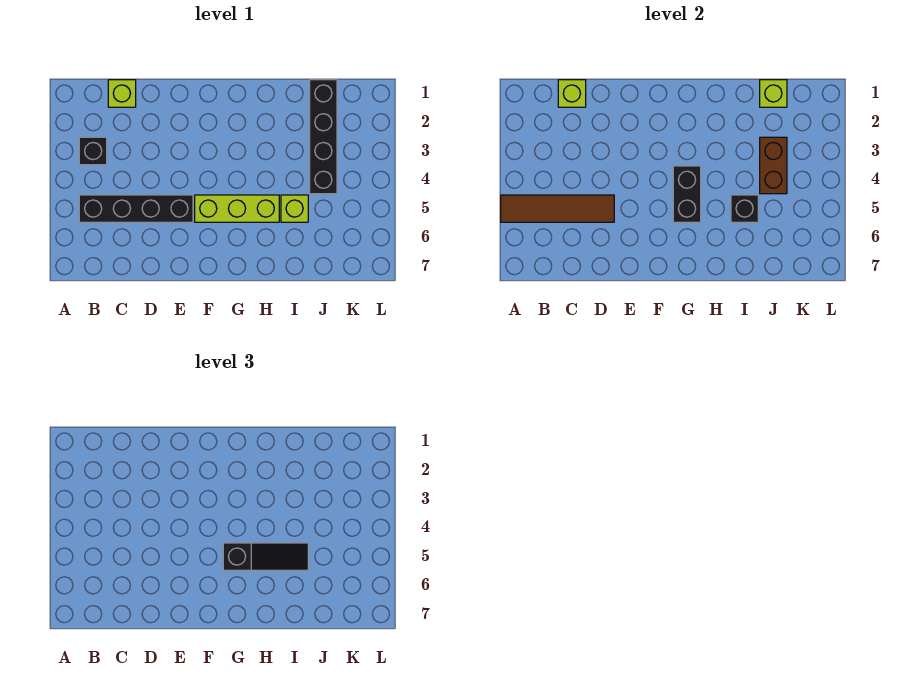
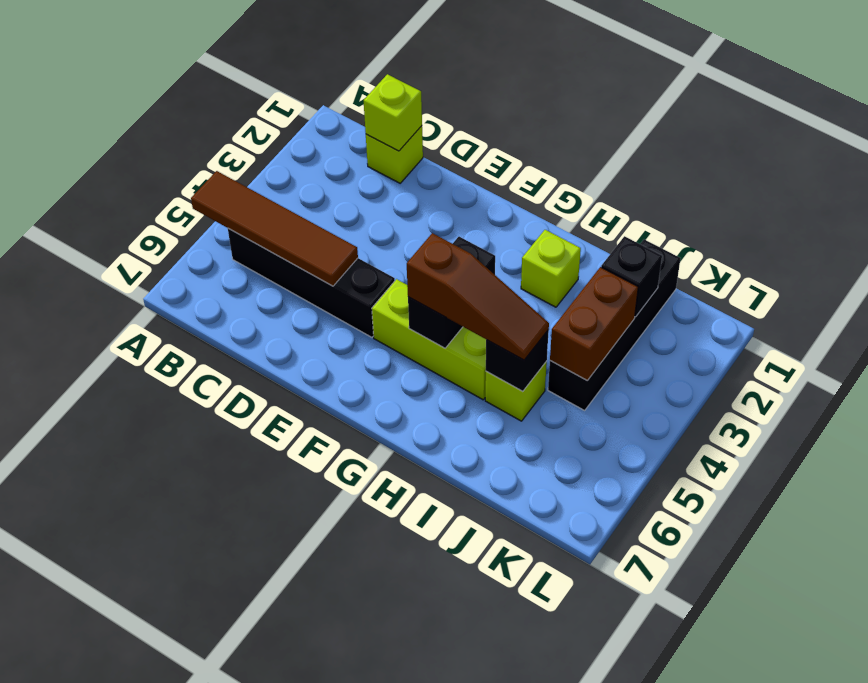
black brick B3 level 1 -> black brick J2 level 2
black slope G5:I5 level 3 top G -> brown slope G5:I5 level 3 top G
lime brick J1 level 2 -> lime brick H2 level 1

